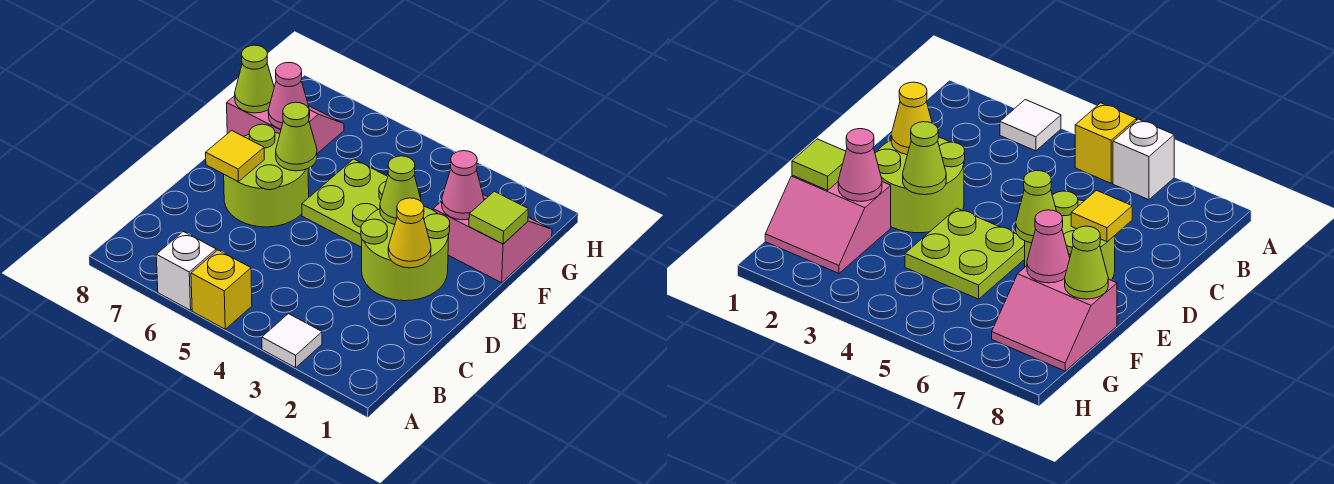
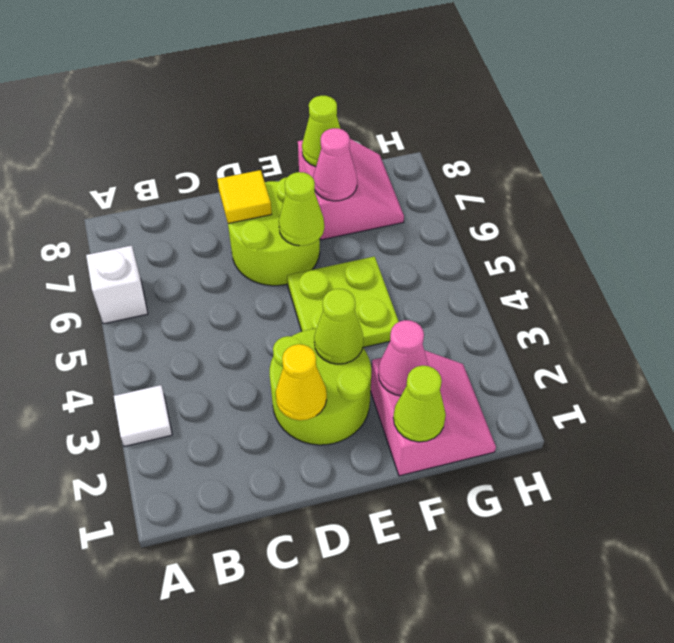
yellow brick A5 level 1 -> none
lime tile F1 level 2 -> lime cone F1 level 2

